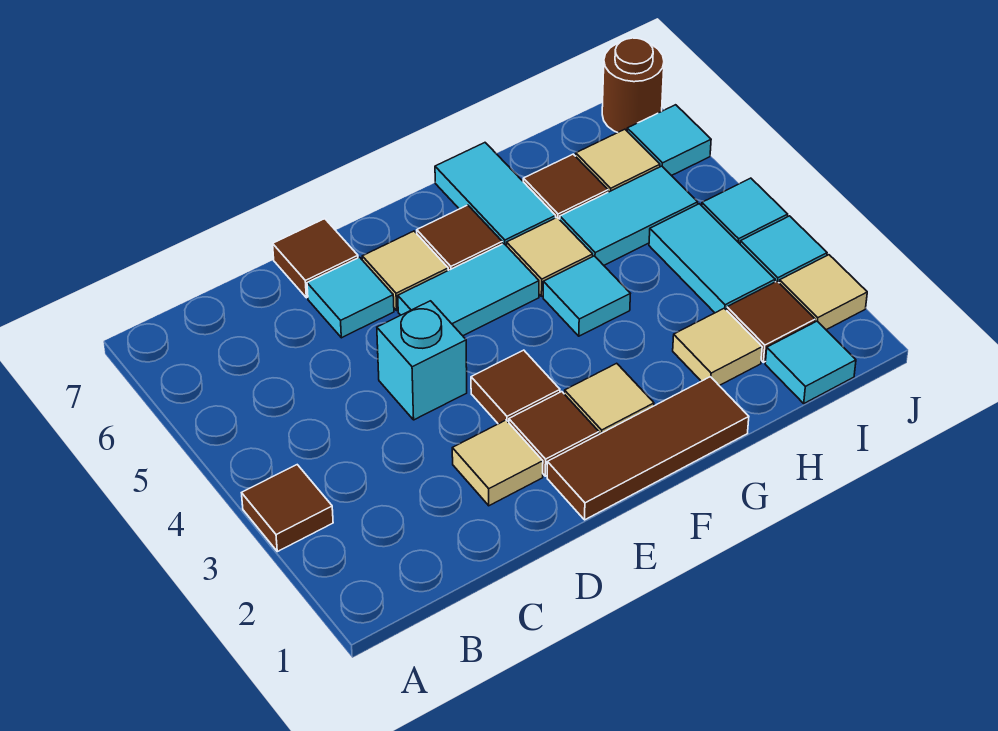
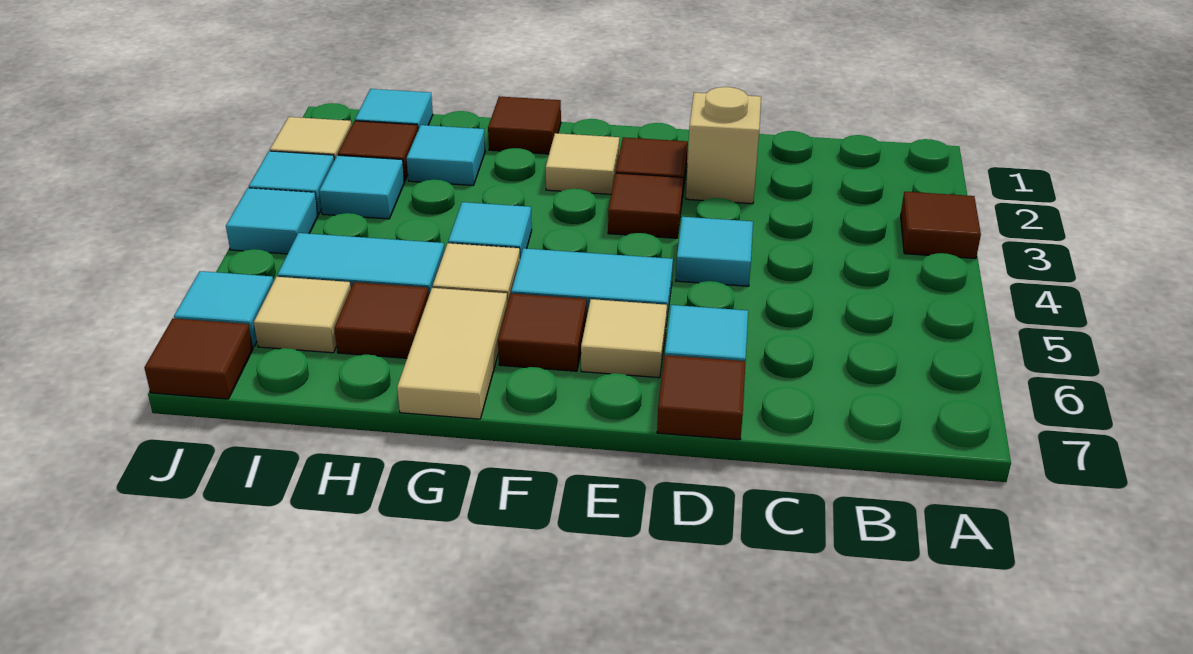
tan tile D2 level 1 -> tan brick D2 level 1
cyan brick D4 level 1 -> cyan tile D4 level 1
brown tile E1:G1 level 1 -> brown tile G1 level 1
cyan tile G6:G7 level 1 -> tan tile G6:G7 level 1
tan tile H2 level 1 -> cyan tile H2 level 1
cyan tile I3:I4 level 1 -> cyan tile I3 level 1
brown round brick J7 level 1 -> brown tile J7 level 1

